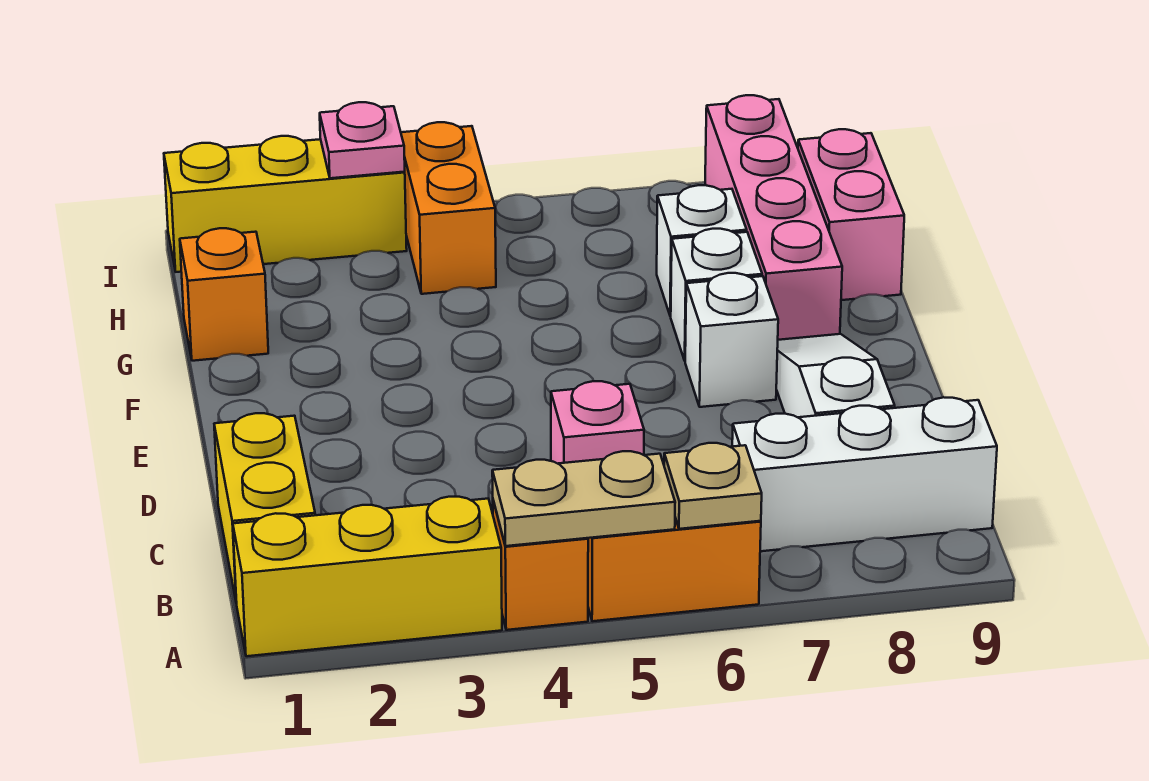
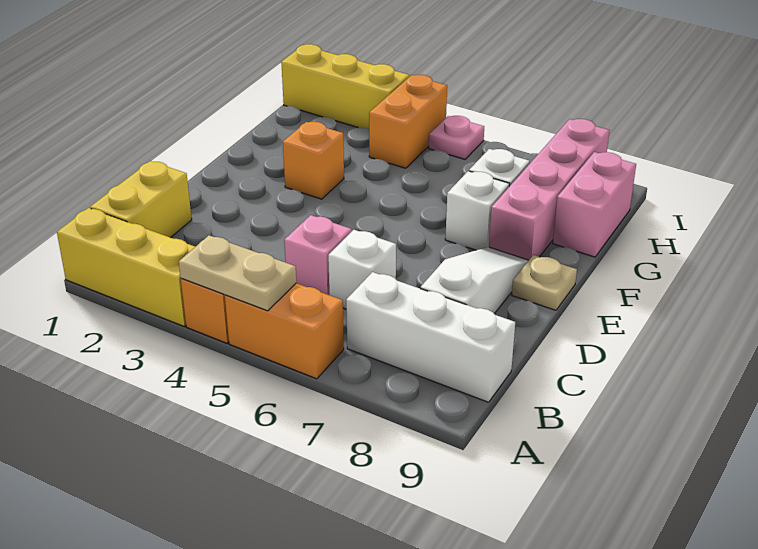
tan plate A6 level 2 -> tan plate E9 level 1
white brick E7 level 1 -> white brick C6 level 1
orange brick G1 level 1 -> orange brick F3 level 1
pink plate I3 level 2 -> pink plate I5 level 1

